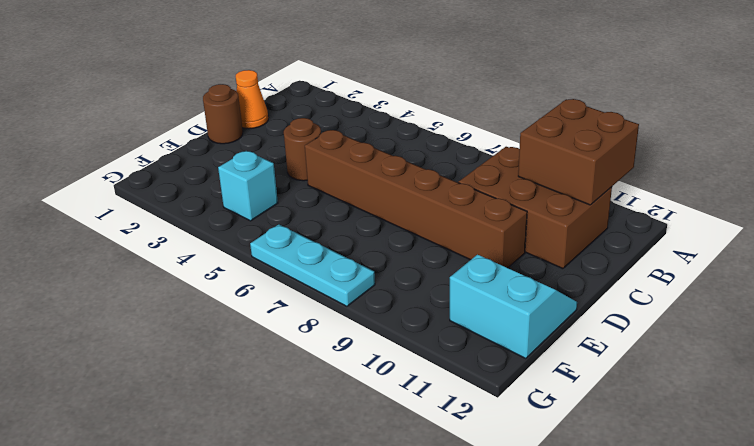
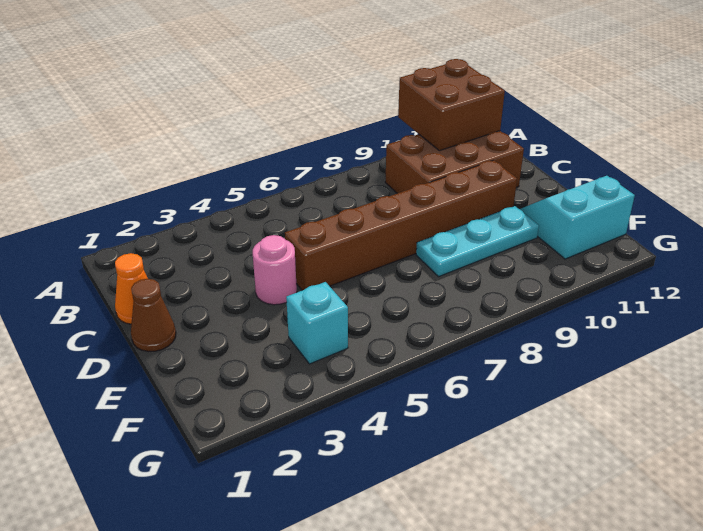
brown round brick D1 level 1 -> brown cone D1 level 1
brown round brick D4 level 1 -> pink round brick D4 level 1
cyan plate G6:G8 level 1 -> cyan plate E8:E10 level 1

